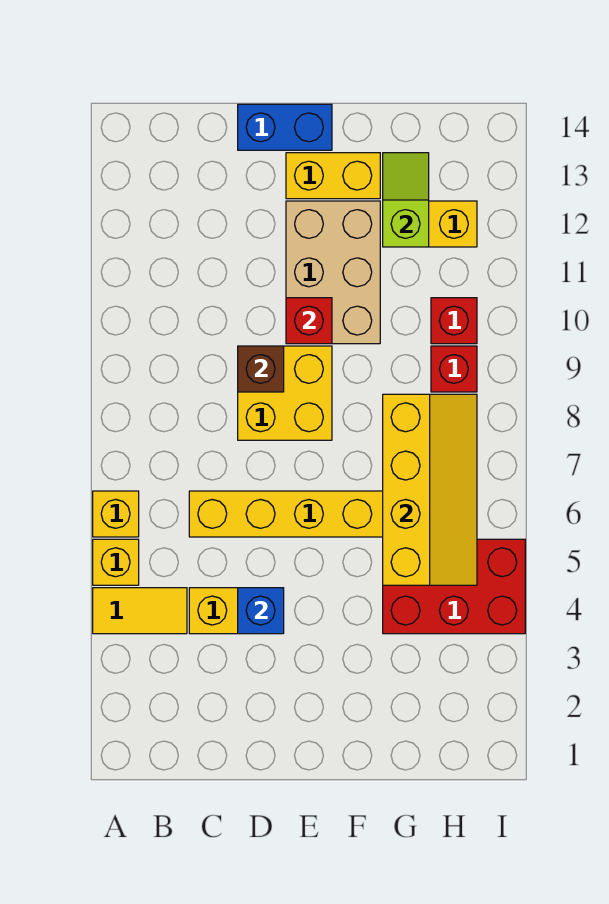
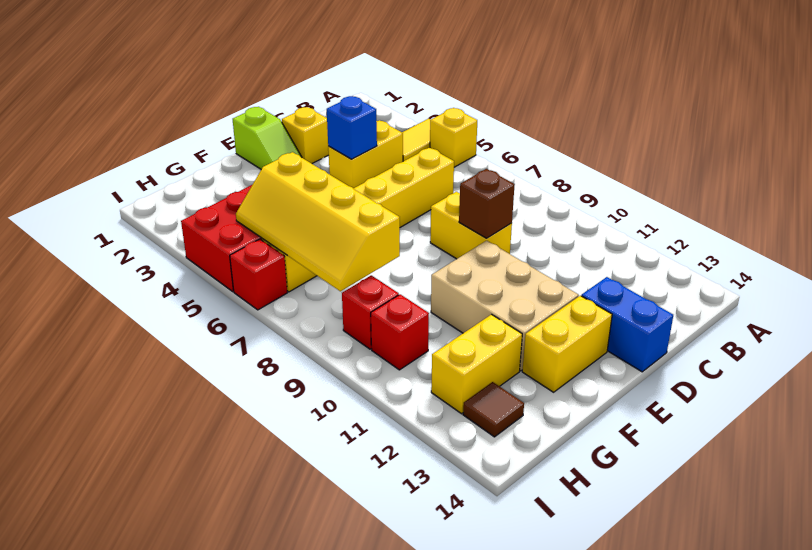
yellow brick A6 level 1 -> yellow brick D2 level 1
yellow brick D8:E9 level 1 -> yellow brick D8:D9 level 1
blue brick D14:E14 level 1 -> blue brick D13:D14 level 1
red brick E10 level 2 -> red brick I6 level 1
lime slope G12:G13 level 2 top 12 -> lime slope E1:E2 level 1 top 1
none -> brown tile H13 level 1

